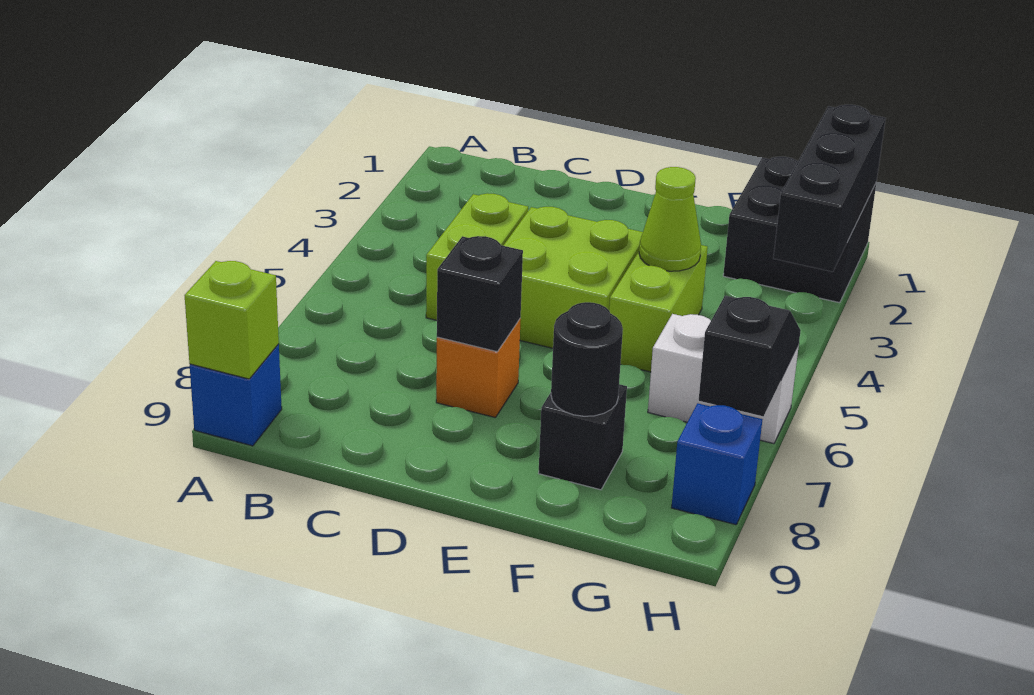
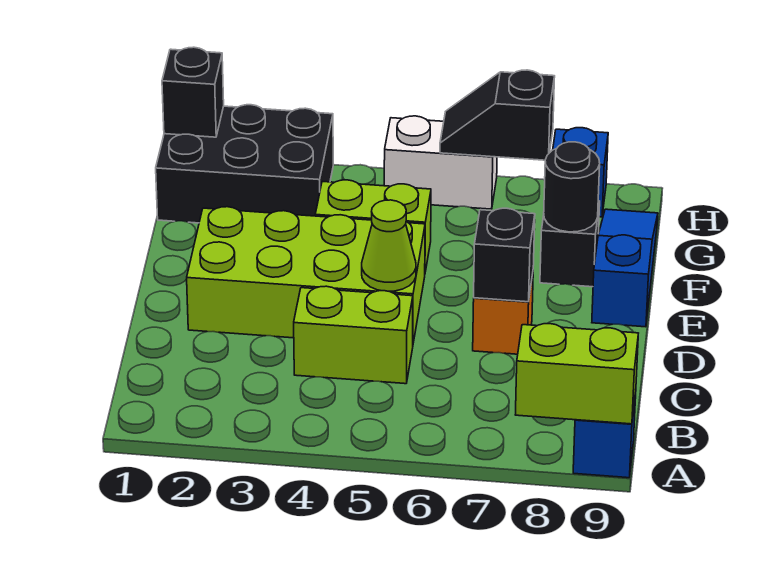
lime brick A9 level 2 -> lime brick A8:A9 level 2
lime brick D4:E5 level 1 -> lime brick D2:E5 level 1
none -> blue slope E9:G9 level 1 top E
lime cone F4 level 2 -> lime cone D5 level 2
black brick G1:H2 level 1 -> black brick G1:H3 level 1
white brick G6:H6 level 1 -> white brick H5:H6 level 1
black brick H1:H3 level 2 -> black brick H1 level 2

